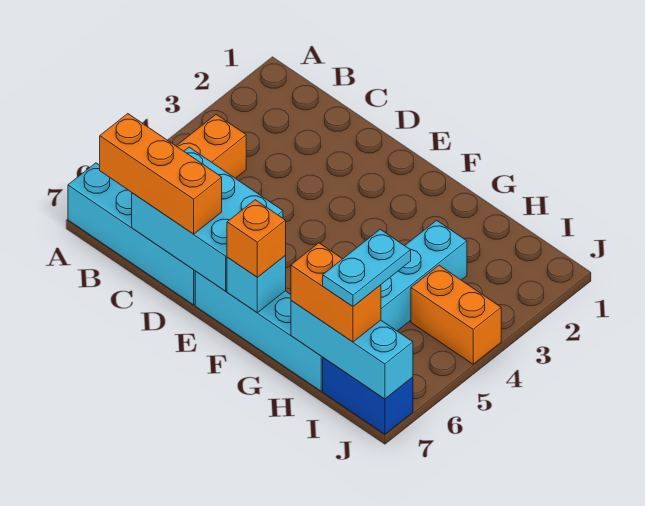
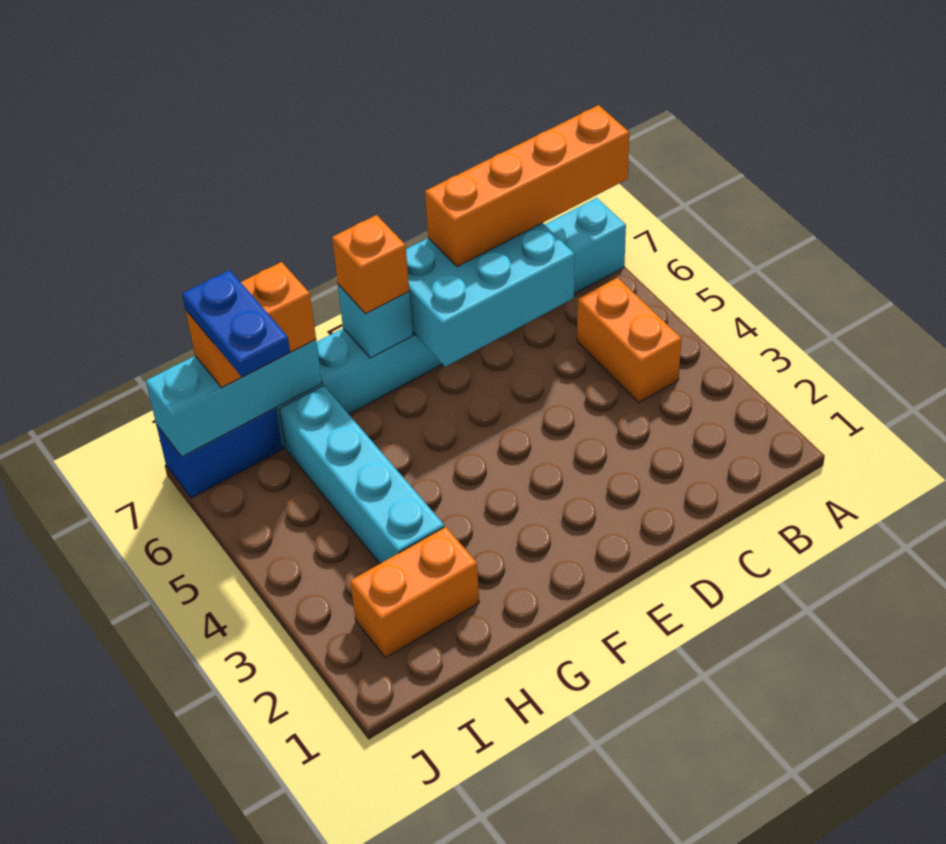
orange brick B7:D7 level 3 -> orange brick A7:D7 level 3
orange brick I4:J4 level 1 -> orange brick H2:I2 level 1
cyan plate I6:I7 level 4 -> blue plate I6:I7 level 4

